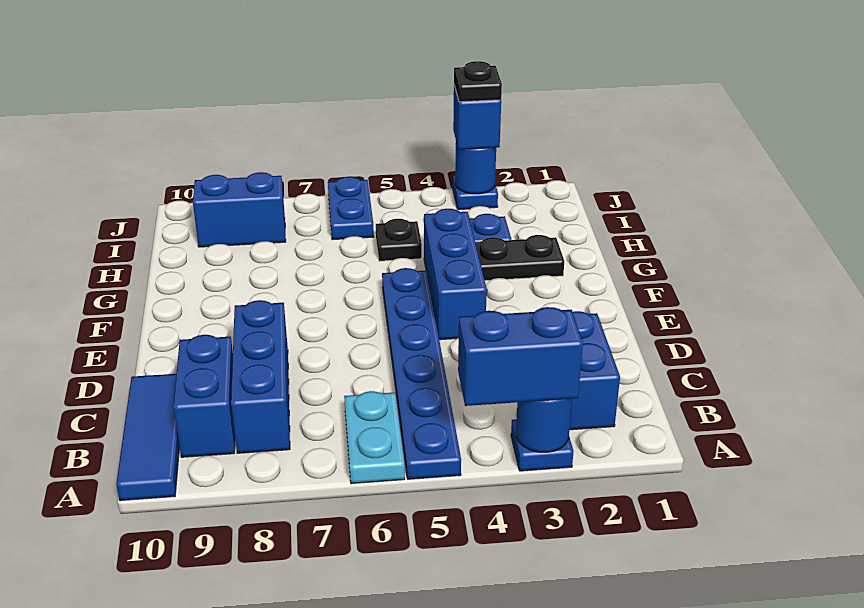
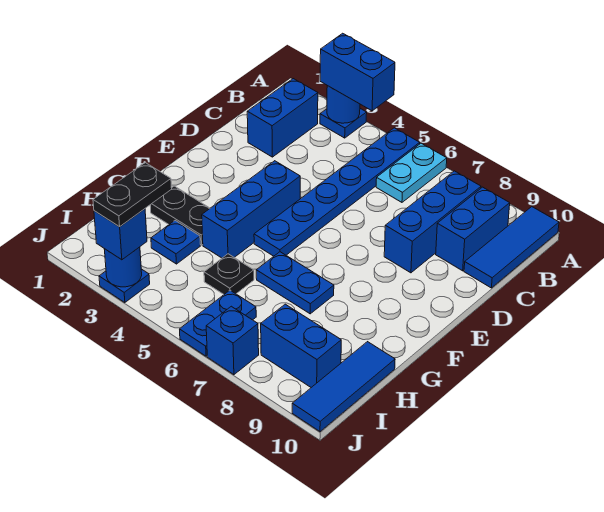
none -> blue plate G6:G7 level 1
none -> blue tile H10:J10 level 1
black plate J3 level 4 -> black plate I3:J3 level 4
none -> blue brick J7 level 1

